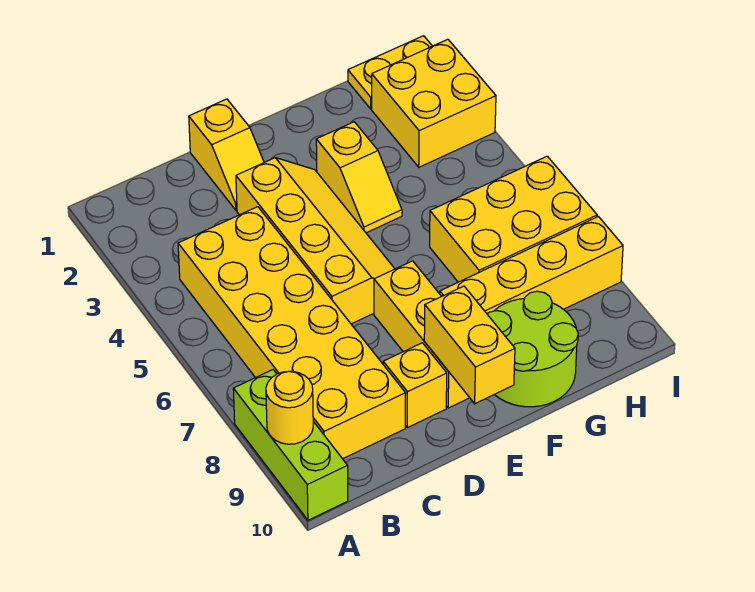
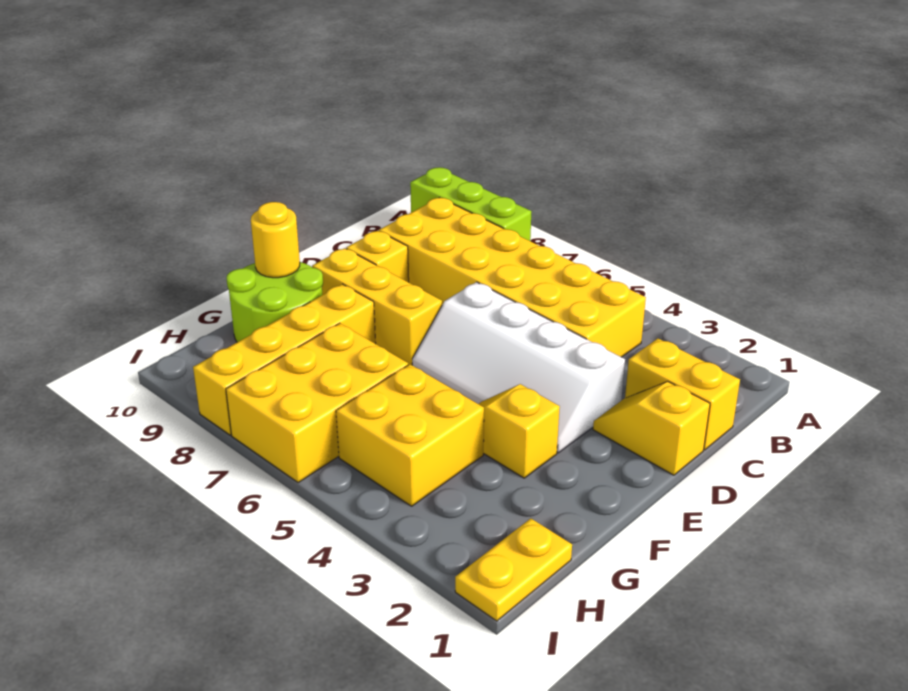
yellow round brick A9 level 2 -> yellow round brick F10 level 2
yellow slope D3:E6 level 1 top D -> white slope D3:E6 level 1 top D
yellow brick E9:E10 level 2 -> yellow brick C1:C2 level 1
yellow brick H2:I3 level 1 -> yellow brick G4:H5 level 1

